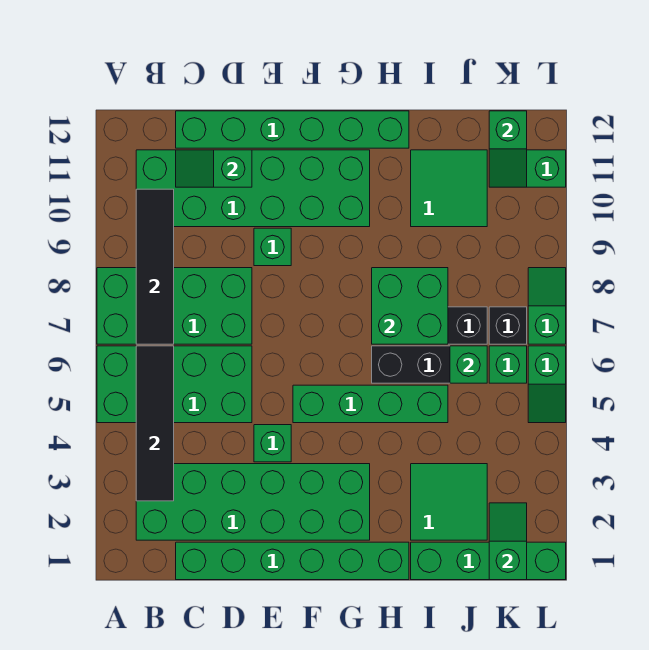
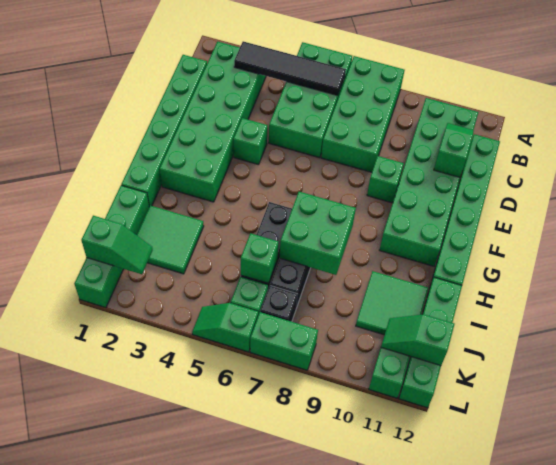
black tile B7:B10 level 2 -> none
green brick F5:I5 level 1 -> green brick I12:L12 level 1
green slope L7:L8 level 1 top 7 -> green brick L7:L8 level 1

